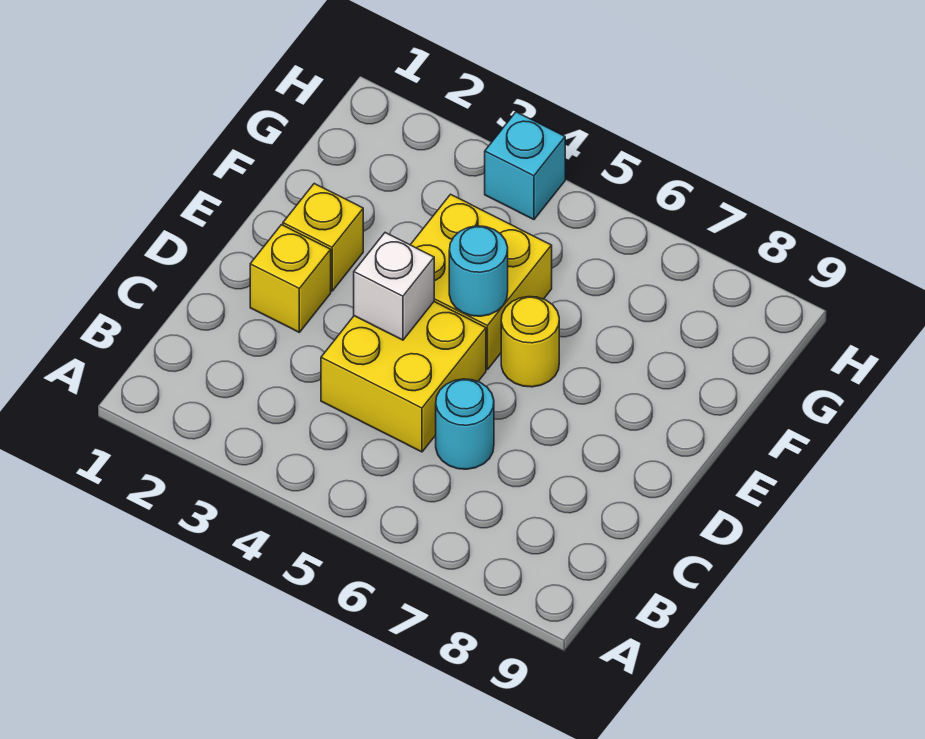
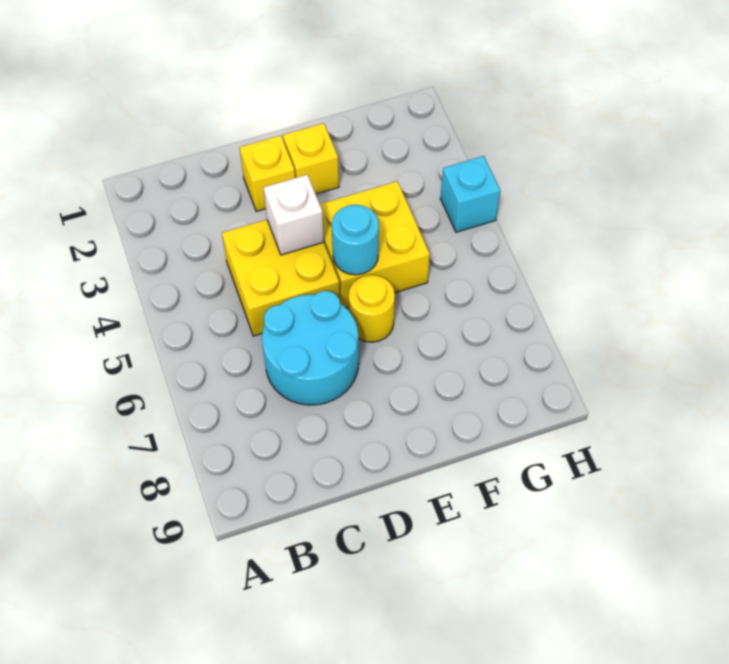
cyan round brick C6 level 1 -> cyan round brick C6:D7 level 1

